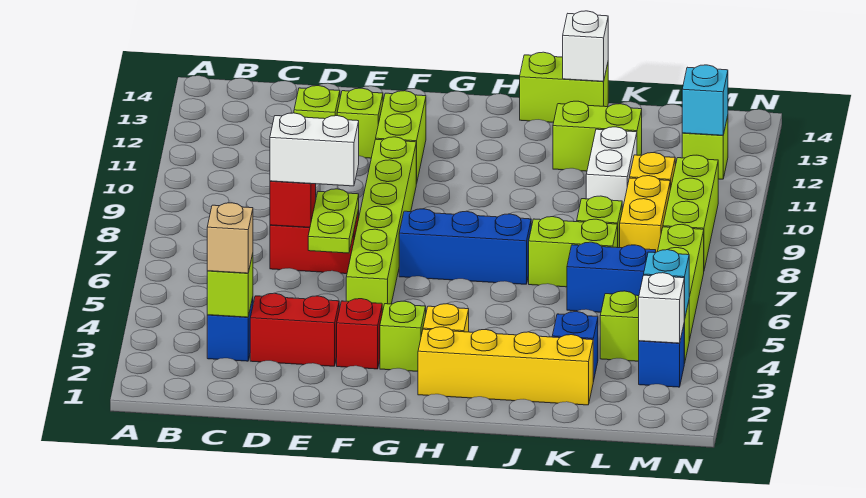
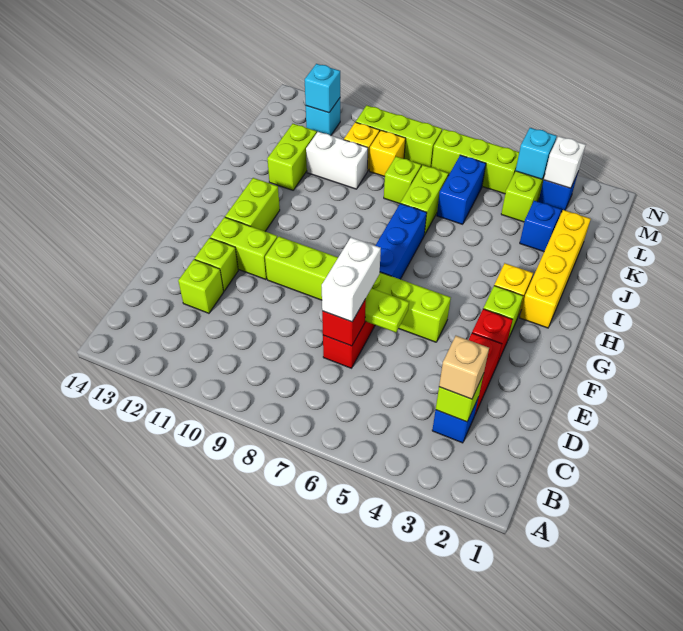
lime brick I14:J14 level 1 -> lime brick G12:H12 level 1
white brick J14 level 2 -> none
yellow brick L8:L9 level 1 -> yellow brick L9 level 1
lime brick M12 level 1 -> cyan brick M12 level 1

